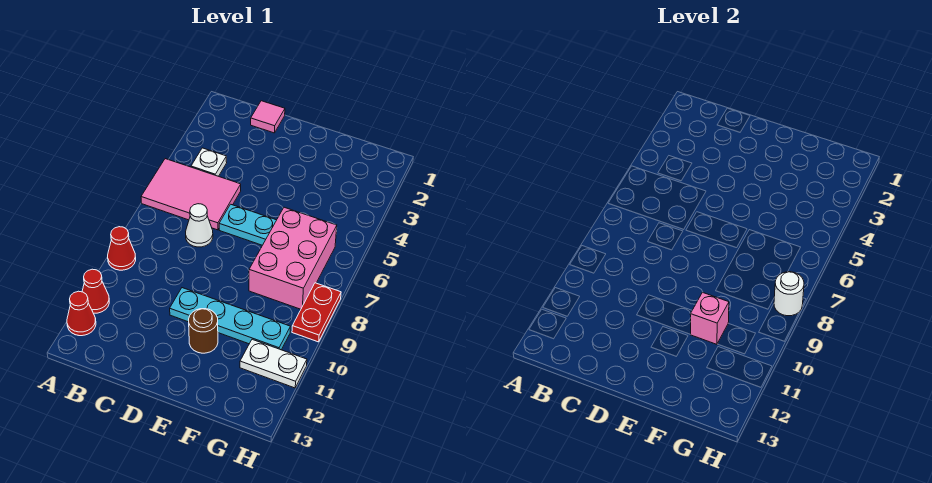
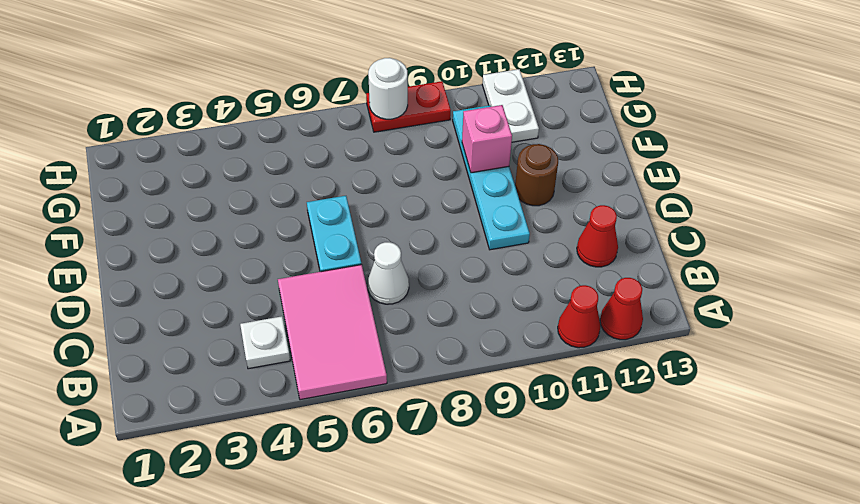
red cone A9 level 1 -> red cone C12 level 1
pink tile C1 level 1 -> none
pink brick F6:G8 level 1 -> none

